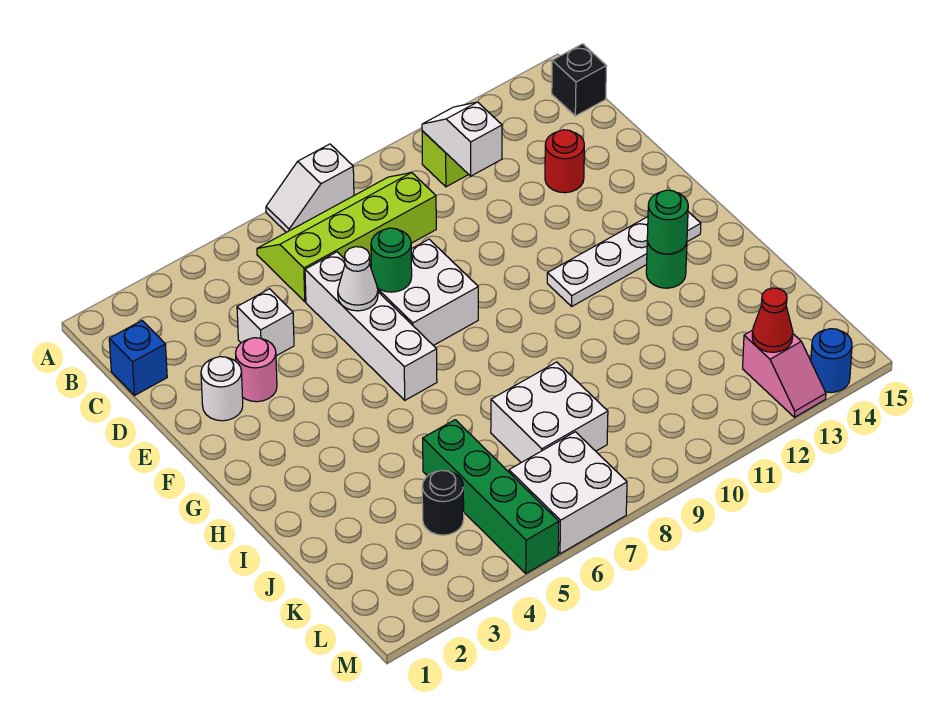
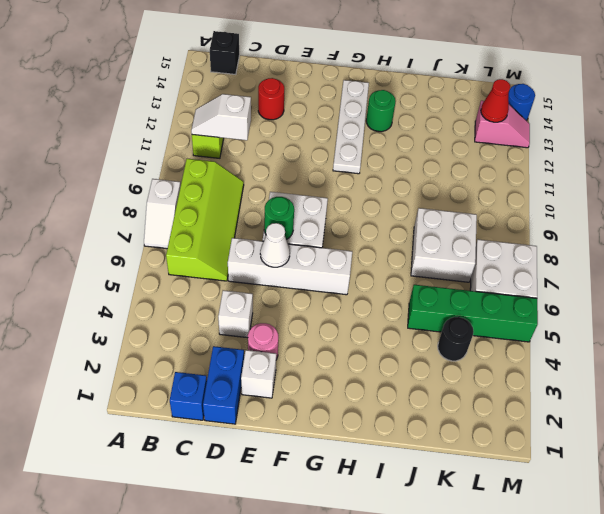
lime slope B6:C9 level 1 top C -> lime slope B6:C9 level 1 top B
none -> blue brick D1:D2 level 1
white round brick E2 level 1 -> white brick E2 level 1
green round brick H13 level 2 -> none

